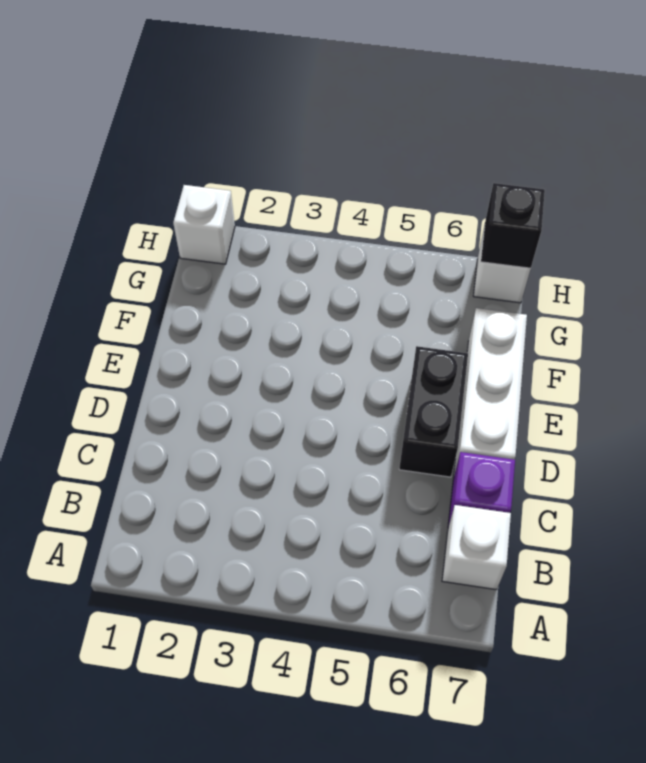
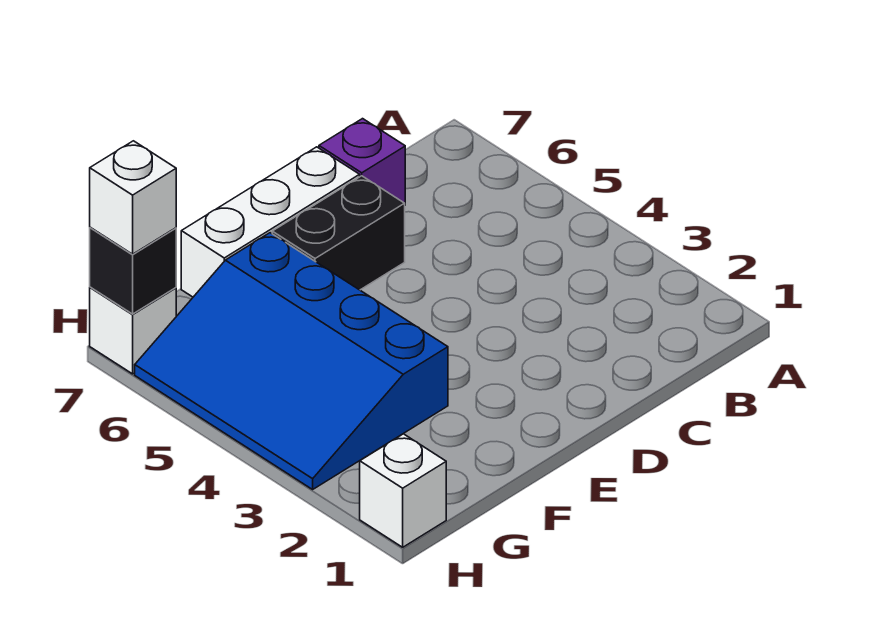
white brick B7 level 1 -> white brick H7 level 3
none -> blue slope F3:H6 level 1 top F

